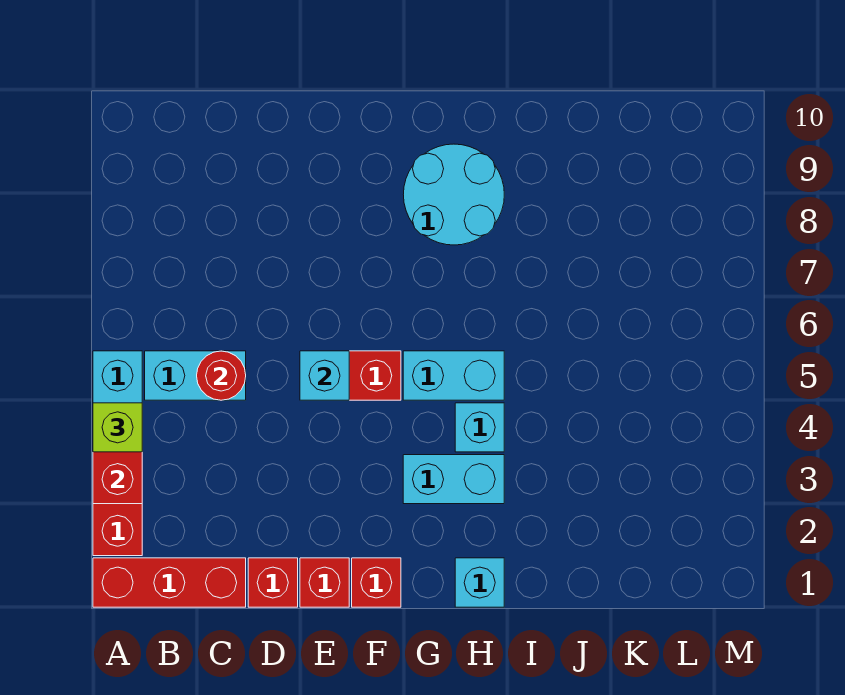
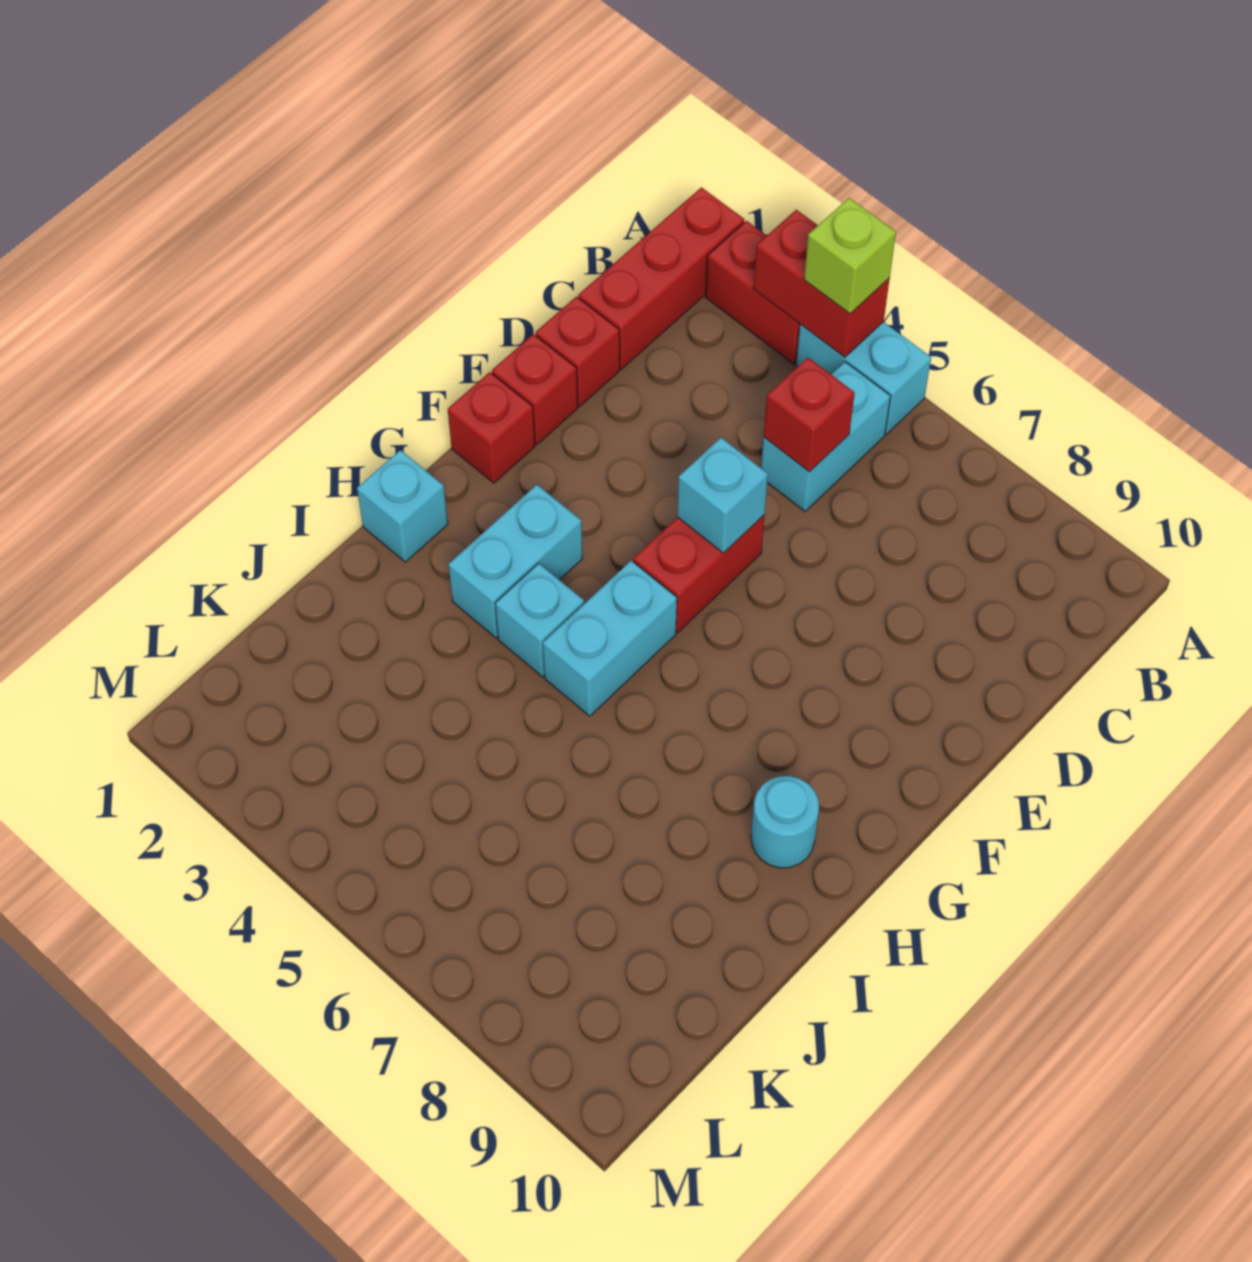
red round brick C5 level 2 -> red brick C5 level 2
cyan round brick G8:H9 level 1 -> cyan round brick H9 level 1

